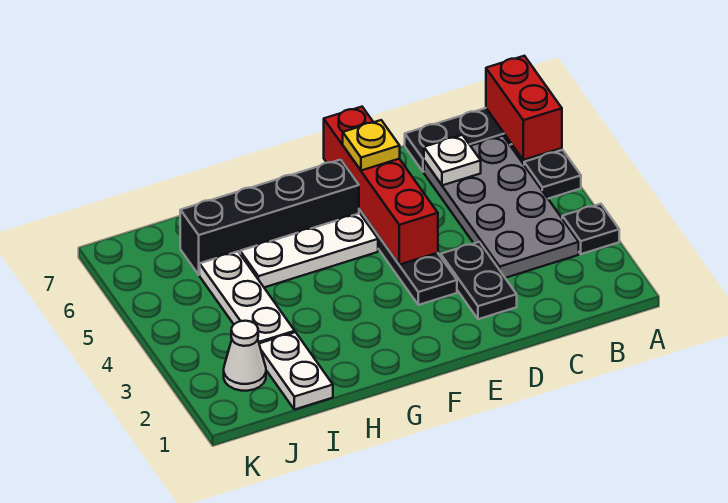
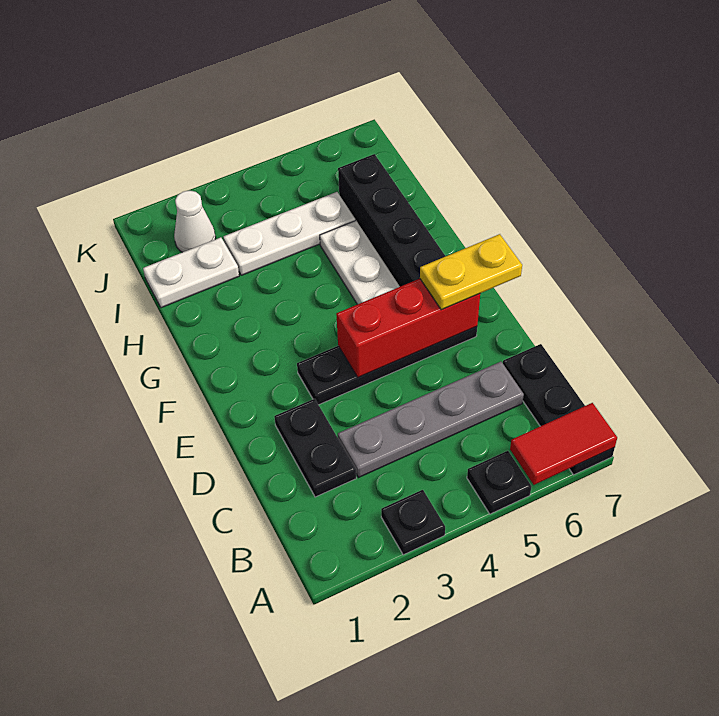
red brick A6:A7 level 2 -> red tile A6:A7 level 2
grey plate B3:C6 level 1 -> grey plate C3:C6 level 1
white plate C6 level 2 -> none
black plate D2:D3 level 1 -> black plate C2:D2 level 1
red brick E4:E7 level 2 -> red brick E4:E6 level 2
yellow plate E6 level 3 -> yellow plate E6:E7 level 3

